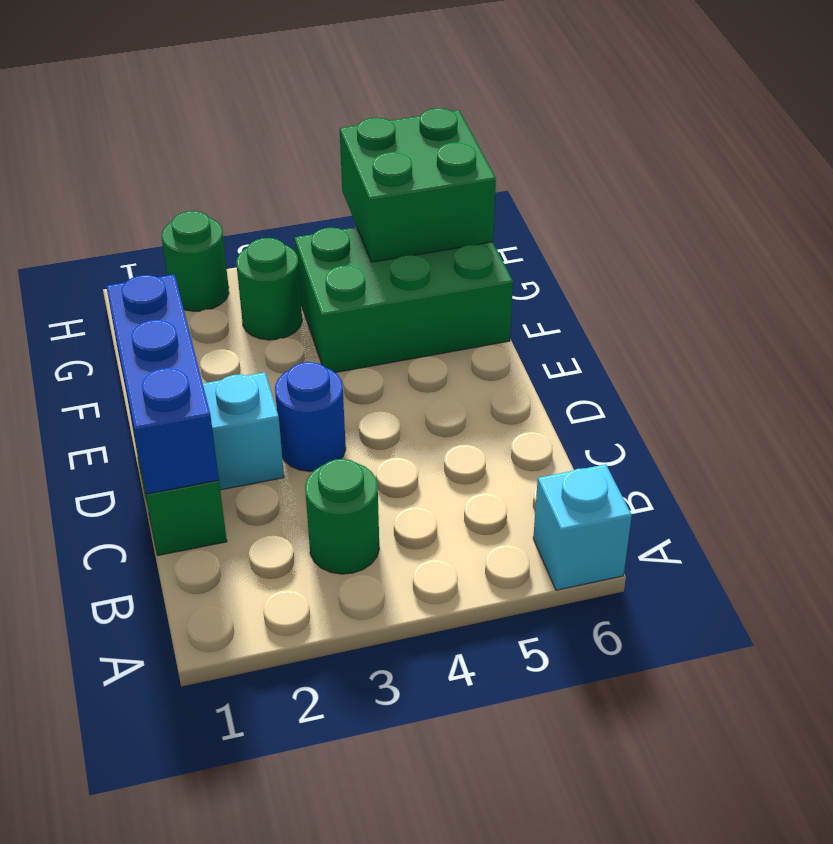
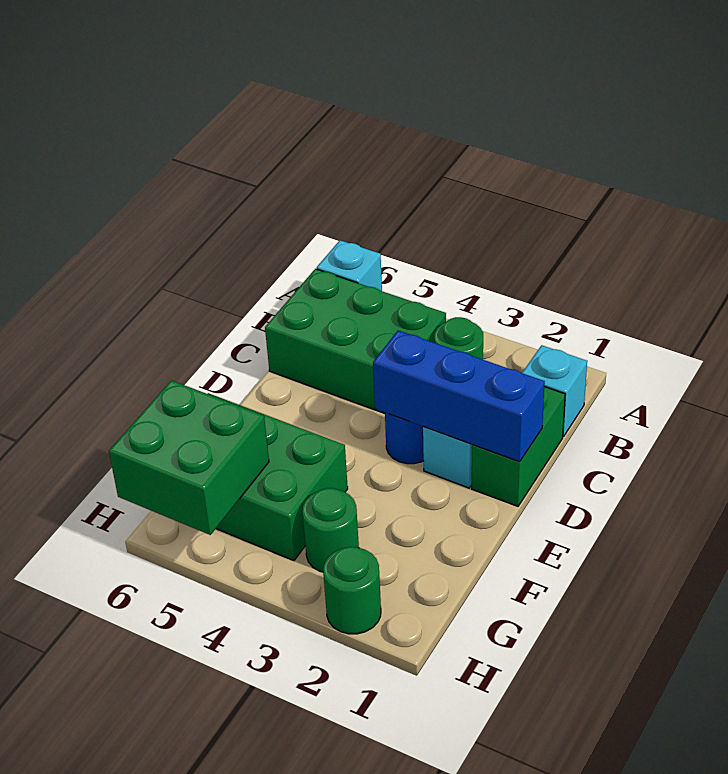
none -> cyan brick B1 level 1
none -> green brick B4:C6 level 1
blue brick C1:E1 level 2 -> blue brick D1:D3 level 2

